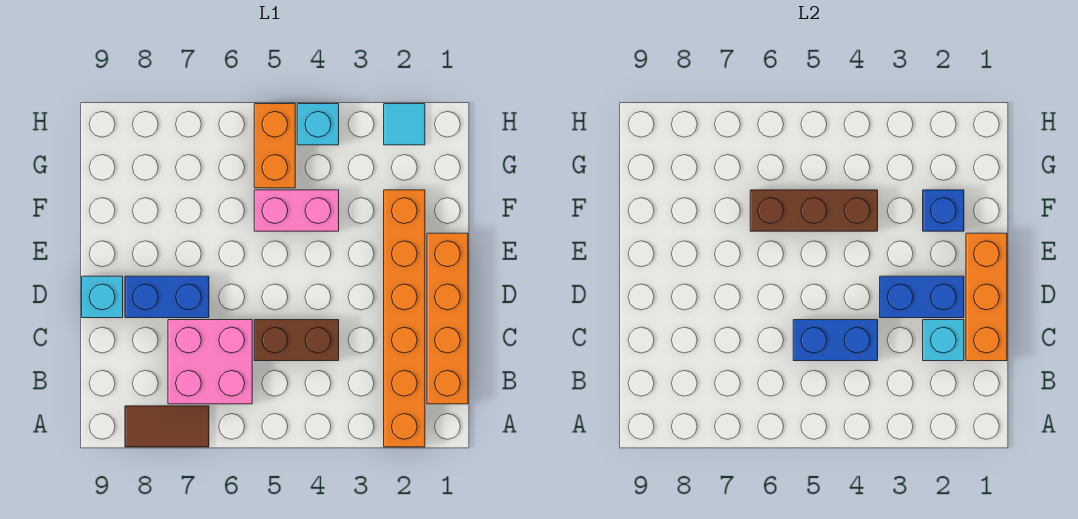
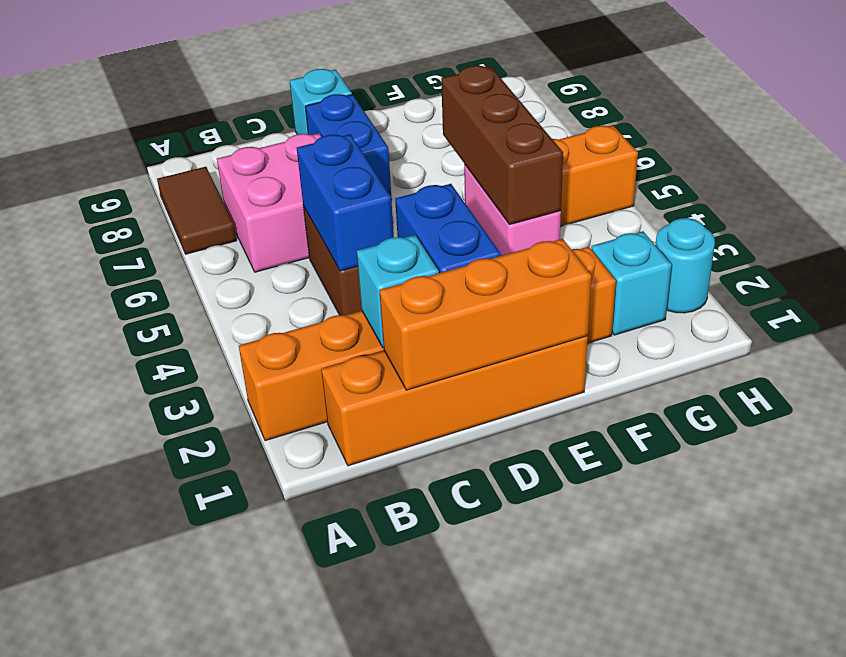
blue brick F2 level 2 -> none
cyan tile H2 level 1 -> cyan round brick H2 level 1
cyan brick H4 level 1 -> cyan brick G2 level 1

